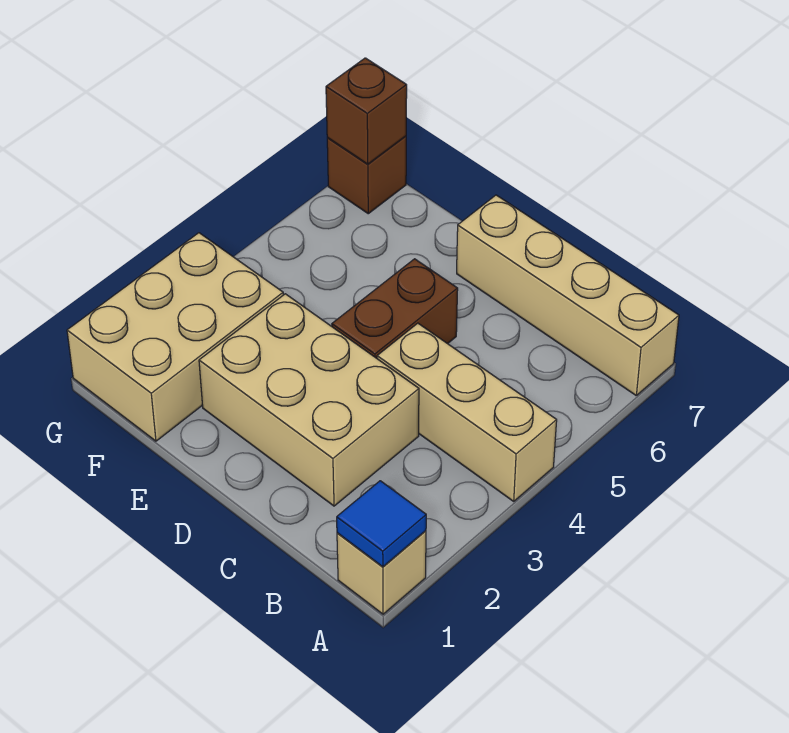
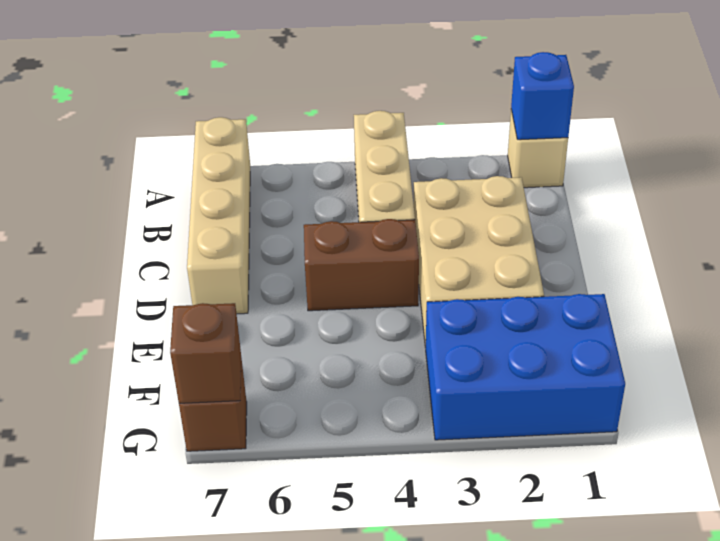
blue tile A1 level 2 -> blue brick A1 level 2
tan brick F1:G3 level 1 -> blue brick F1:G3 level 1

